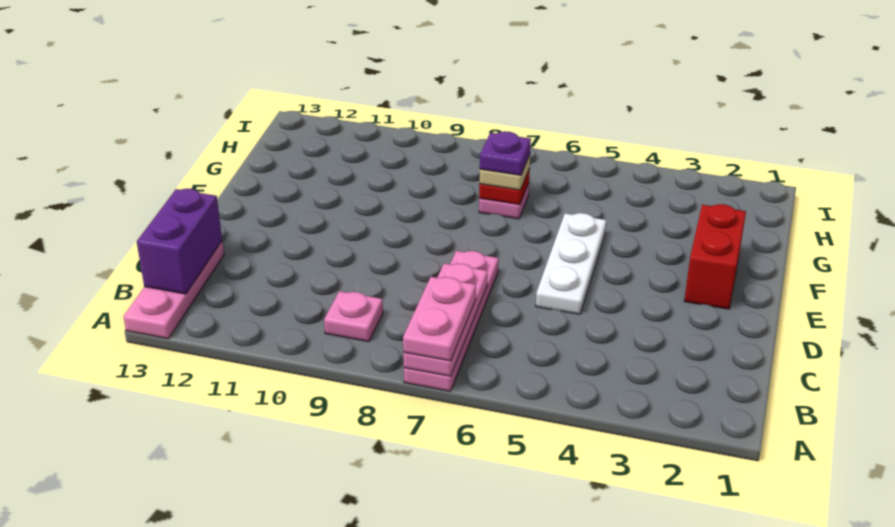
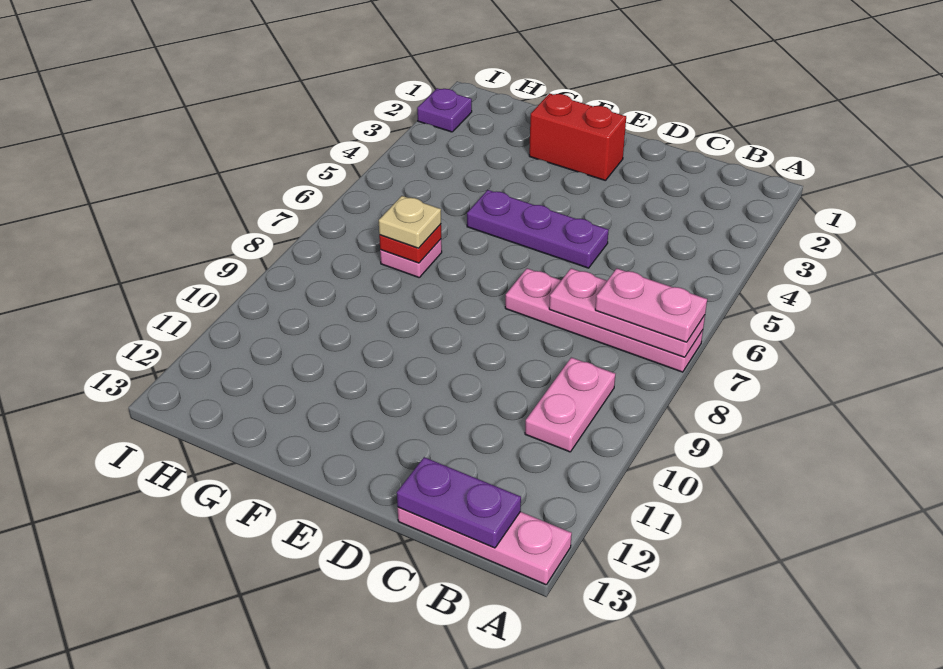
pink plate B9 level 1 -> pink plate B9:B10 level 1
purple brick B13:C13 level 2 -> purple plate B13:C13 level 2
white plate D5:F5 level 1 -> purple plate D5:F5 level 1
purple plate G7 level 4 -> purple plate I2 level 1

